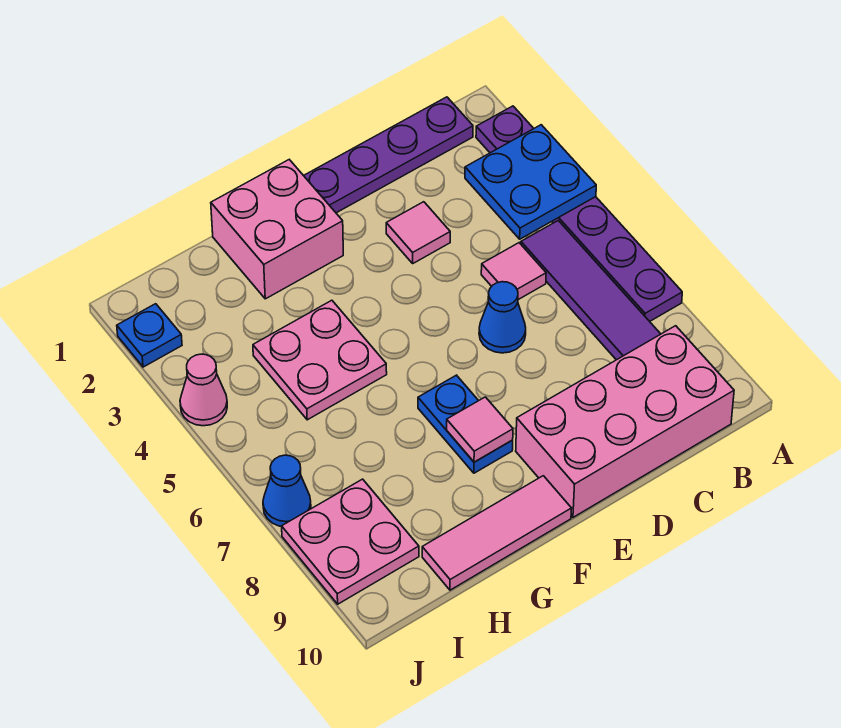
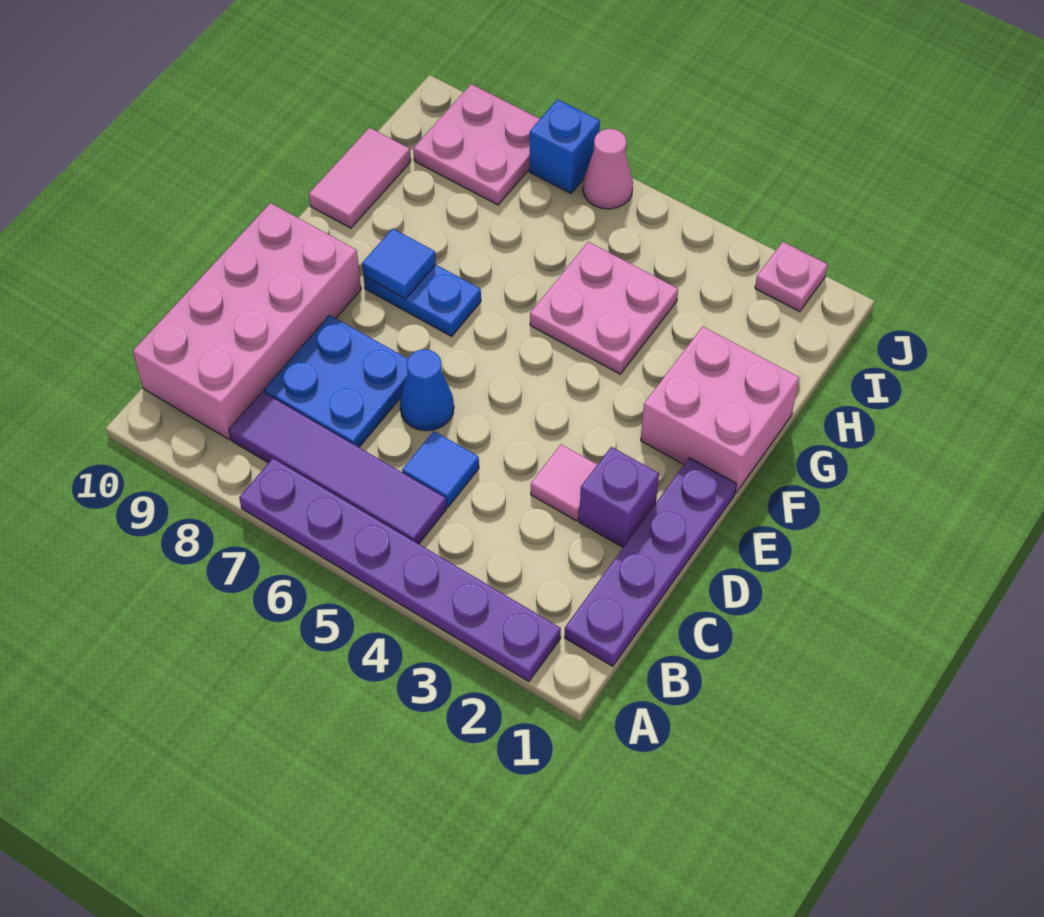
blue plate A3:B4 level 2 -> blue plate C7:D8 level 1
pink tile C5 level 1 -> blue tile C5 level 1
none -> purple brick D2 level 1
pink tile F8 level 2 -> blue tile F8 level 2
pink tile F10:H10 level 1 -> pink tile G10:H10 level 1
blue plate J2 level 1 -> pink plate J2 level 1
pink cone J4 level 1 -> pink cone J6 level 1
blue cone J7 level 1 -> blue brick J7 level 1

